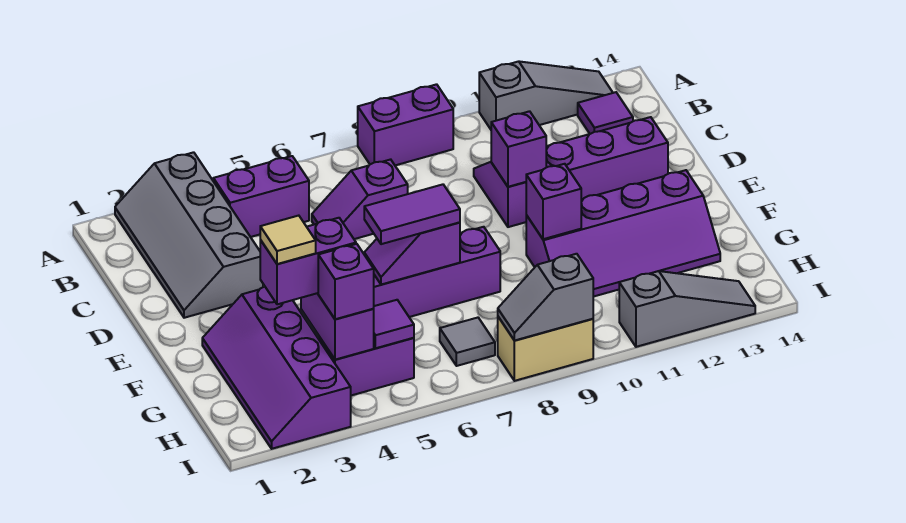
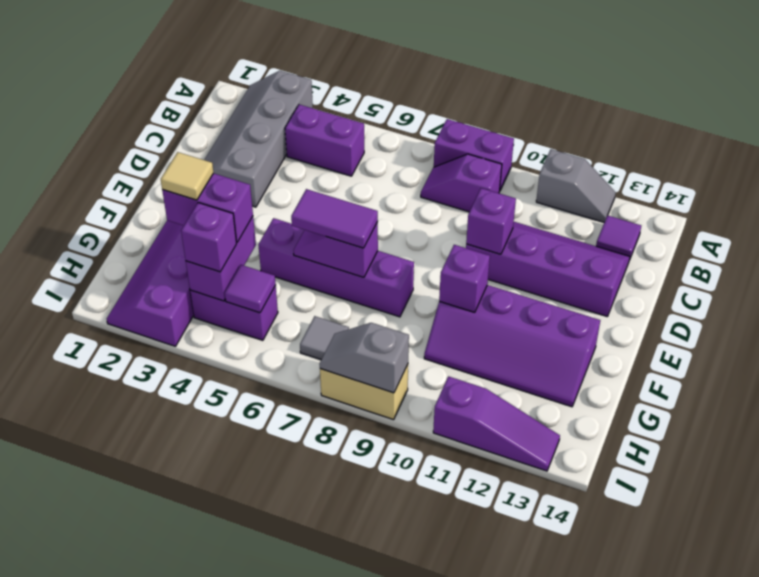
grey slope A11:A13 level 1 top 11 -> grey slope A11:A12 level 1 top 11
purple slope C6:C7 level 1 top 7 -> purple slope B8:B9 level 1 top 9
grey slope I11:I13 level 1 top 11 -> purple slope I11:I13 level 1 top 11

